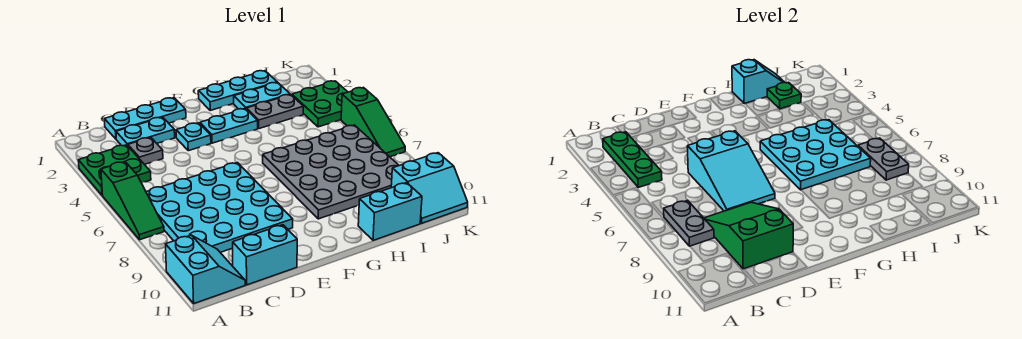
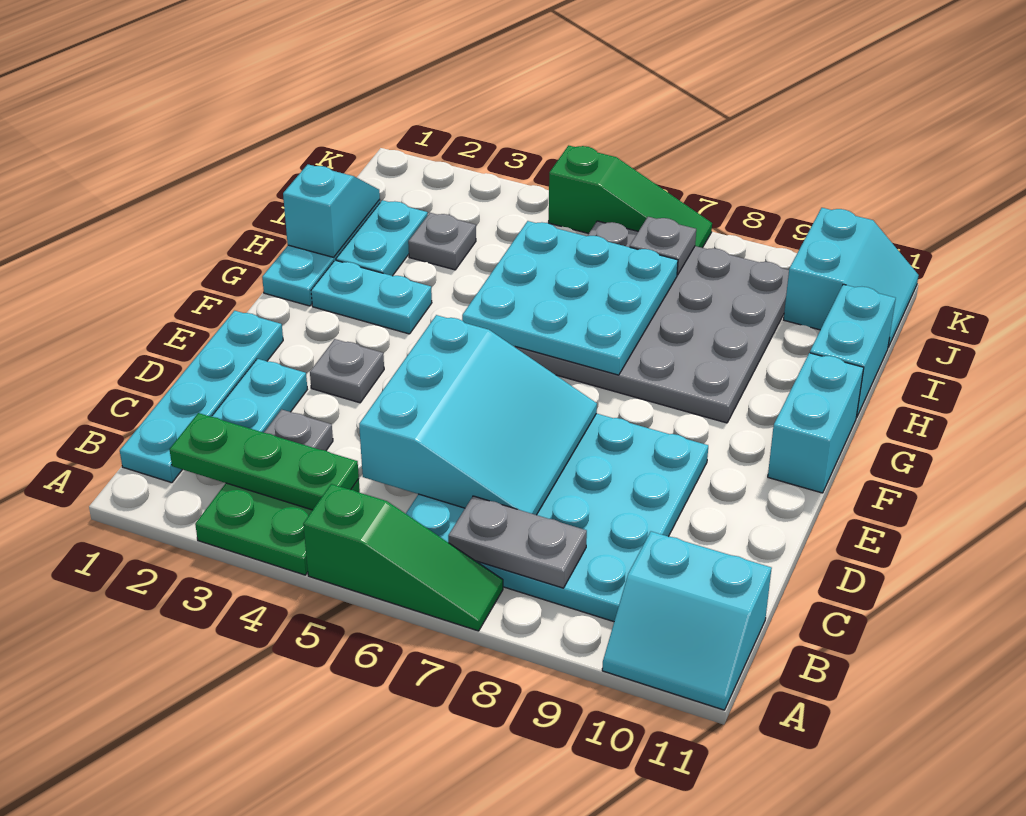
cyan slope A10:B11 level 1 top A -> cyan slope A10:B11 level 1 top B
cyan plate C1:E1 level 1 -> cyan plate B1:E1 level 1
green slope C8:D10 level 2 top 10 -> none
cyan brick C11:D11 level 1 -> cyan brick F11:G11 level 1
cyan slope D5:E7 level 2 top 5 -> cyan slope C5:E7 level 2 top 5
cyan plate E3 level 1 -> grey plate E3 level 1
cyan plate F3:G3 level 1 -> cyan plate G2:G3 level 1
grey plate H3:I3 level 1 -> grey plate I3 level 1
green plate I2 level 2 -> none
green plate J3:K4 level 1 -> none
grey plate J7:J8 level 2 -> grey plate J7 level 2

